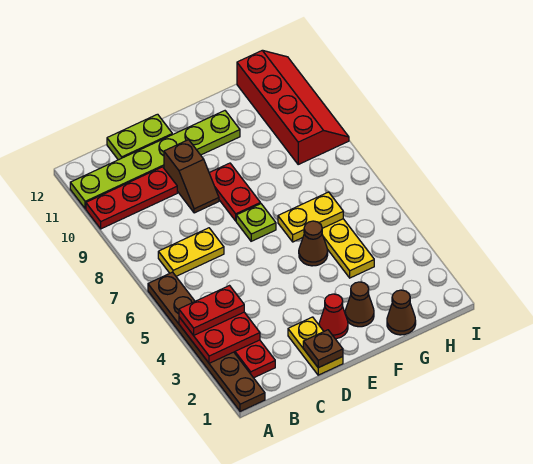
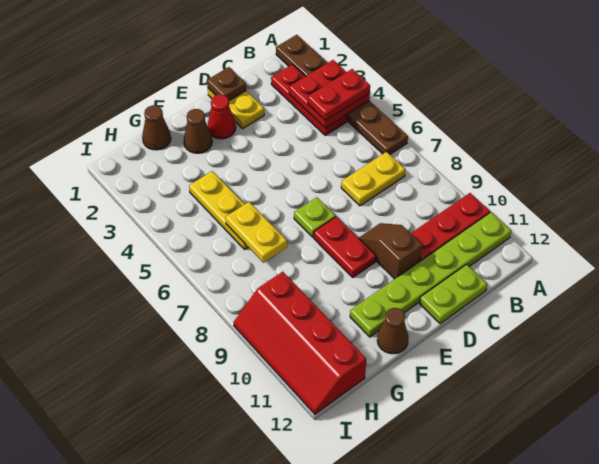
brown cone F5 level 1 -> brown cone F12 level 1
yellow plate F6:G6 level 2 -> yellow plate G6:G7 level 2

